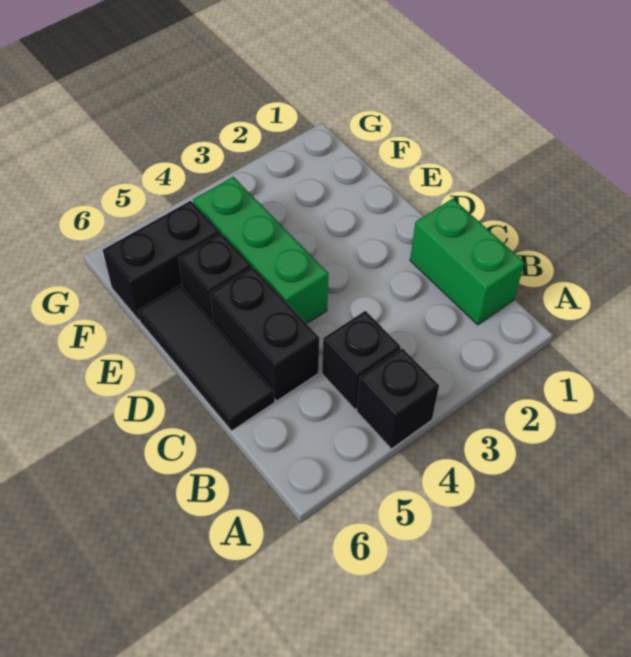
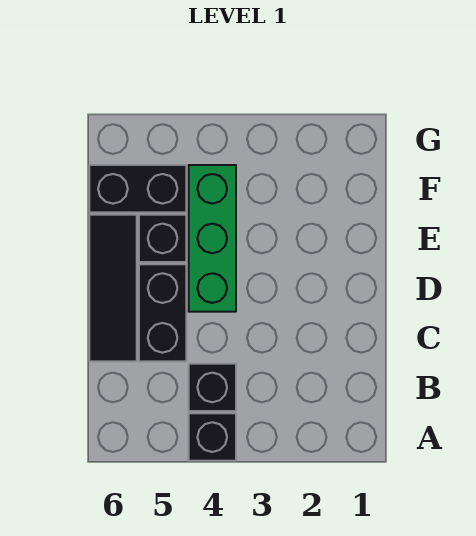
green brick B1:C1 level 1 -> none

